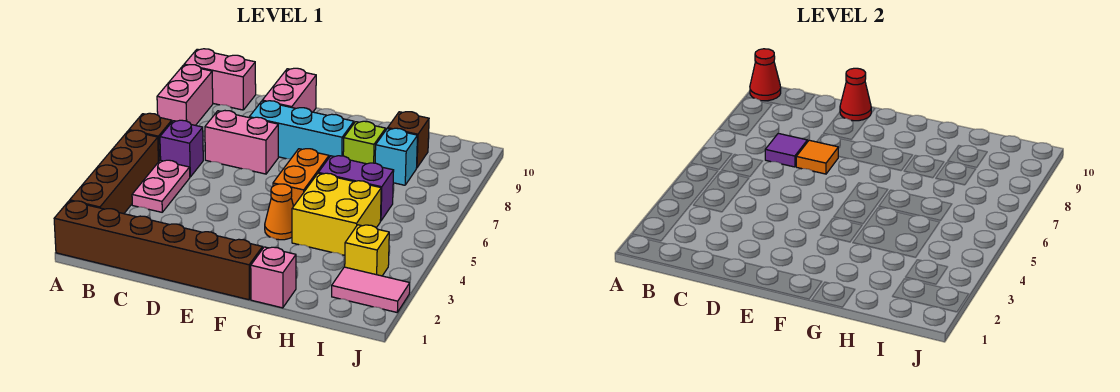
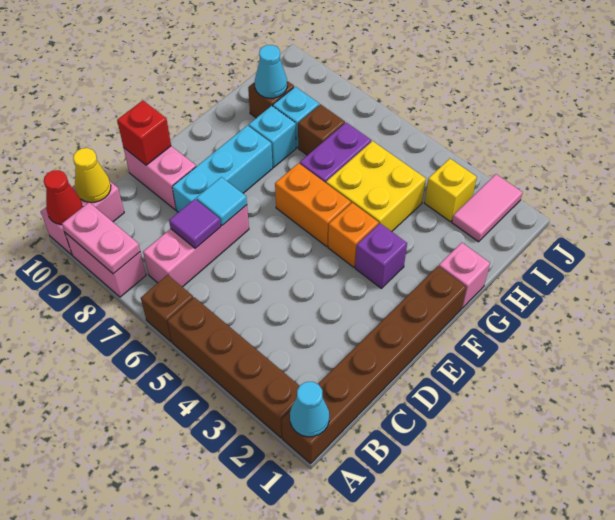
none -> cyan cone A1 level 2
pink plate B4:B5 level 1 -> pink plate A8:A9 level 2
purple brick B6 level 1 -> purple brick F3 level 1
none -> yellow cone B10 level 2
pink brick C7:D7 level 1 -> pink brick B7:D7 level 1
orange tile D7 level 2 -> cyan tile D7 level 2
red cone D10 level 2 -> red brick D10 level 2
orange cone F4 level 1 -> orange brick F4 level 1
lime brick G8 level 1 -> cyan brick G8 level 1
none -> brown brick H7 level 1
none -> cyan cone H9 level 2

